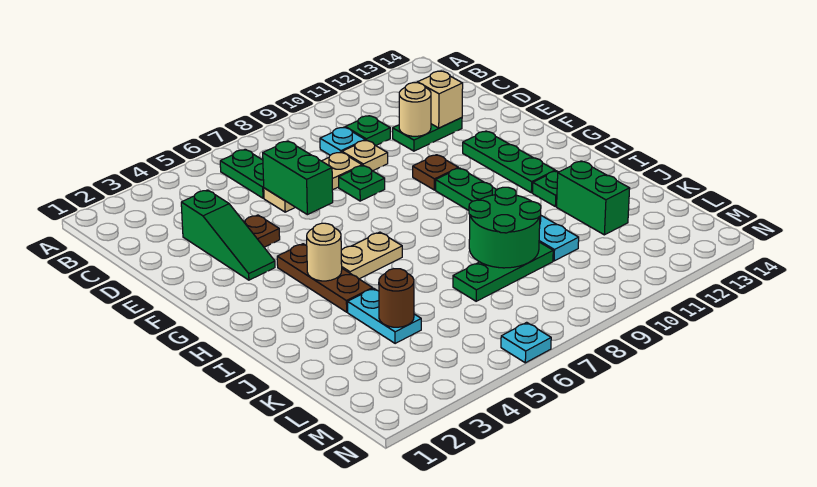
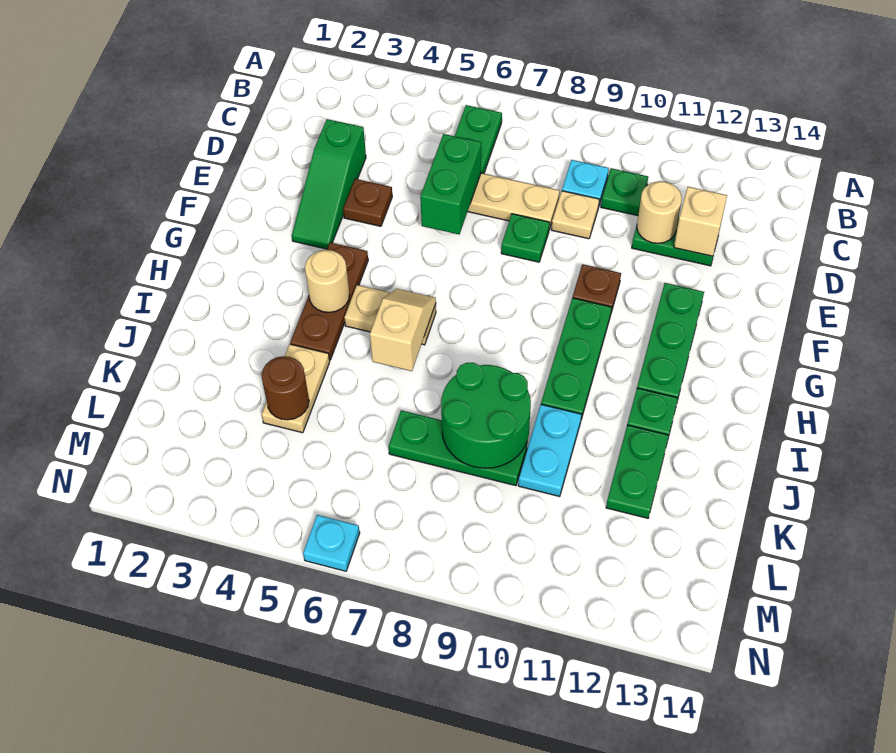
none -> tan slope H6:I6 level 2 top I
cyan plate J4:K4 level 1 -> tan plate J4:K4 level 1
green brick J12:K12 level 1 -> green plate J12:K12 level 1

